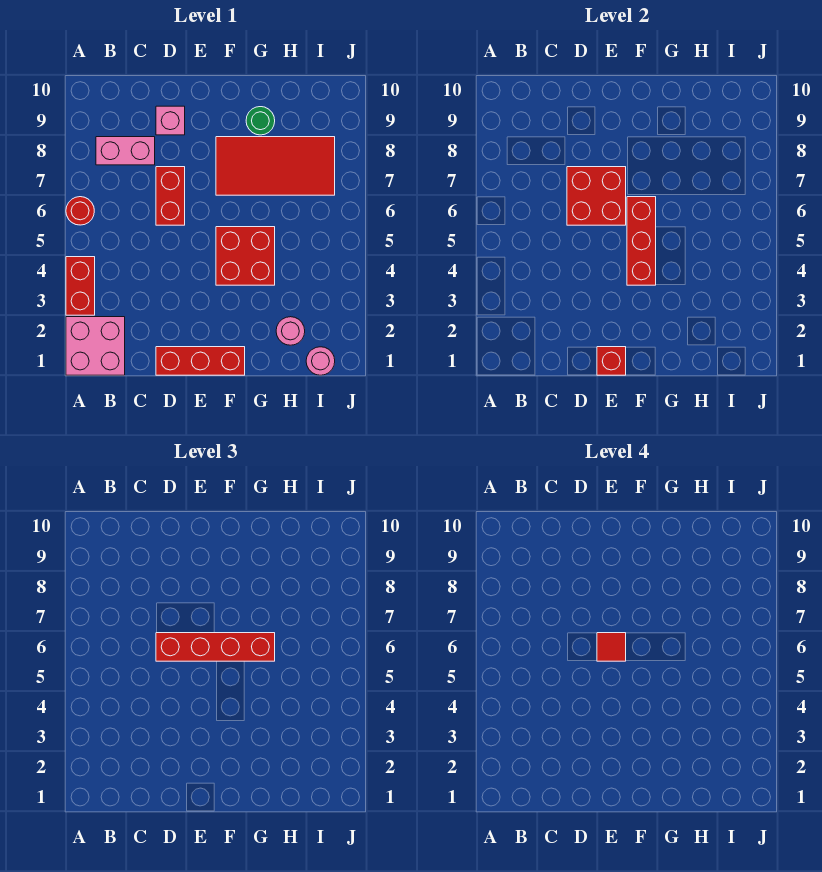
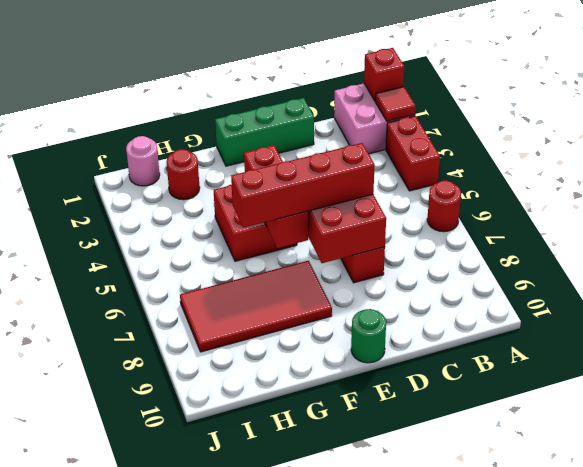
pink brick B8:C8 level 1 -> none
red brick D1:F1 level 1 -> green brick D1:F1 level 1
pink brick D9 level 1 -> none
red brick E1 level 2 -> red brick A1 level 2
red tile E6 level 4 -> red tile A2 level 2
green round brick G9 level 1 -> green round brick E10 level 1
pink round brick H2 level 1 -> red round brick H2 level 1

